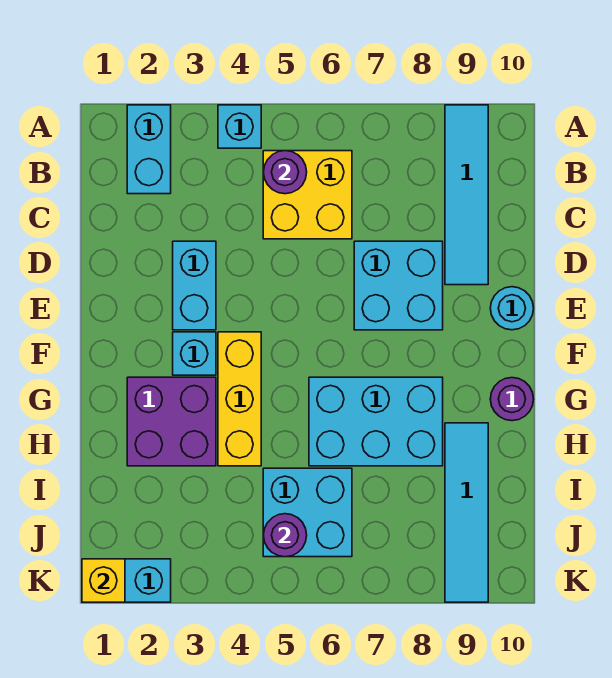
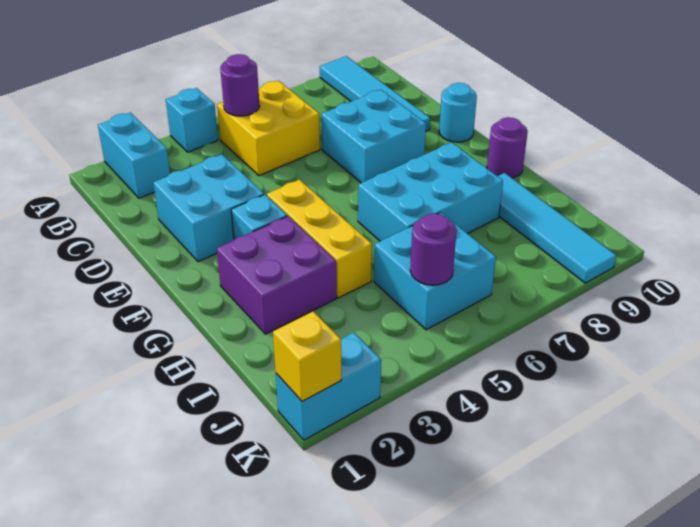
cyan brick D3:E3 level 1 -> cyan brick D2:E3 level 1

